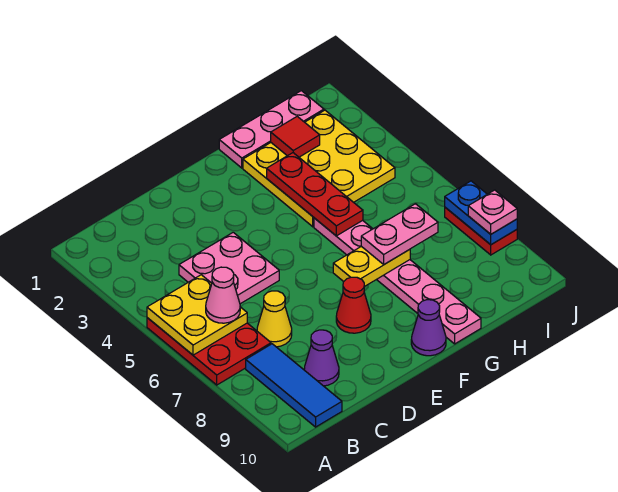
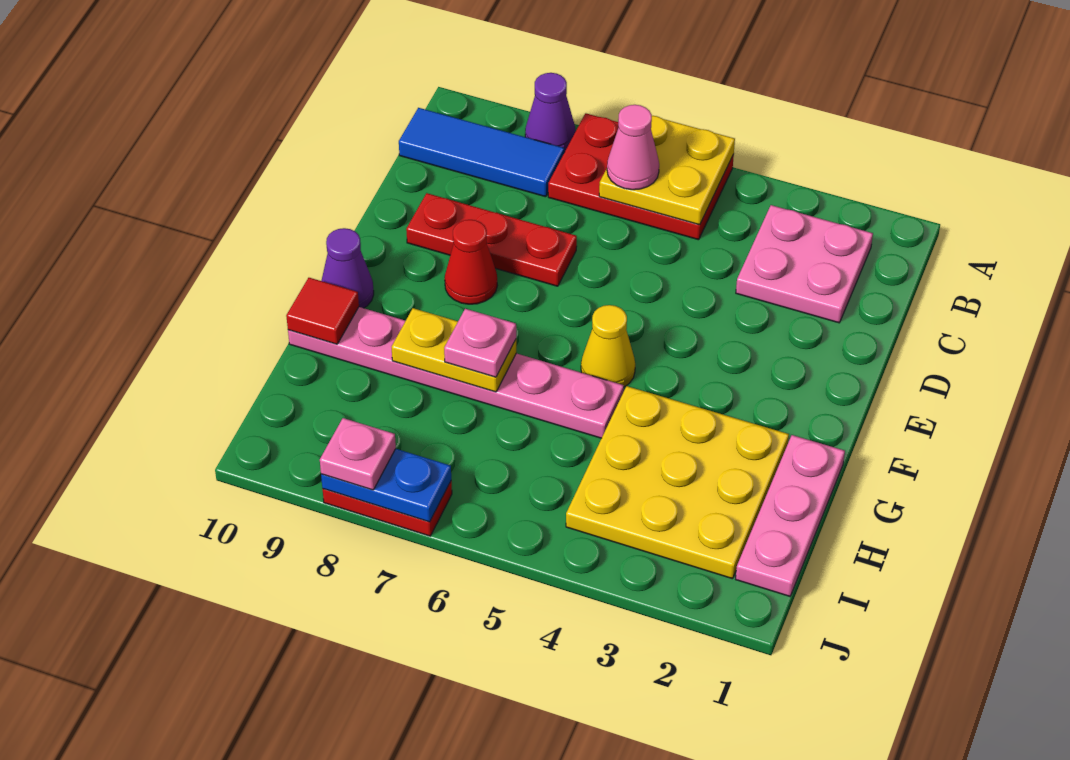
pink plate C4:D5 level 1 -> pink plate B2:C3 level 1
yellow cone C7 level 1 -> yellow cone F5 level 1
purple cone C9 level 1 -> purple cone A8 level 1
yellow plate F7:G7 level 2 -> yellow plate G7:G8 level 2
red plate G3:G5 level 2 -> red plate D7:D9 level 1
pink plate G7:H7 level 3 -> pink plate G7 level 3
red tile H2 level 2 -> red tile G10 level 2

